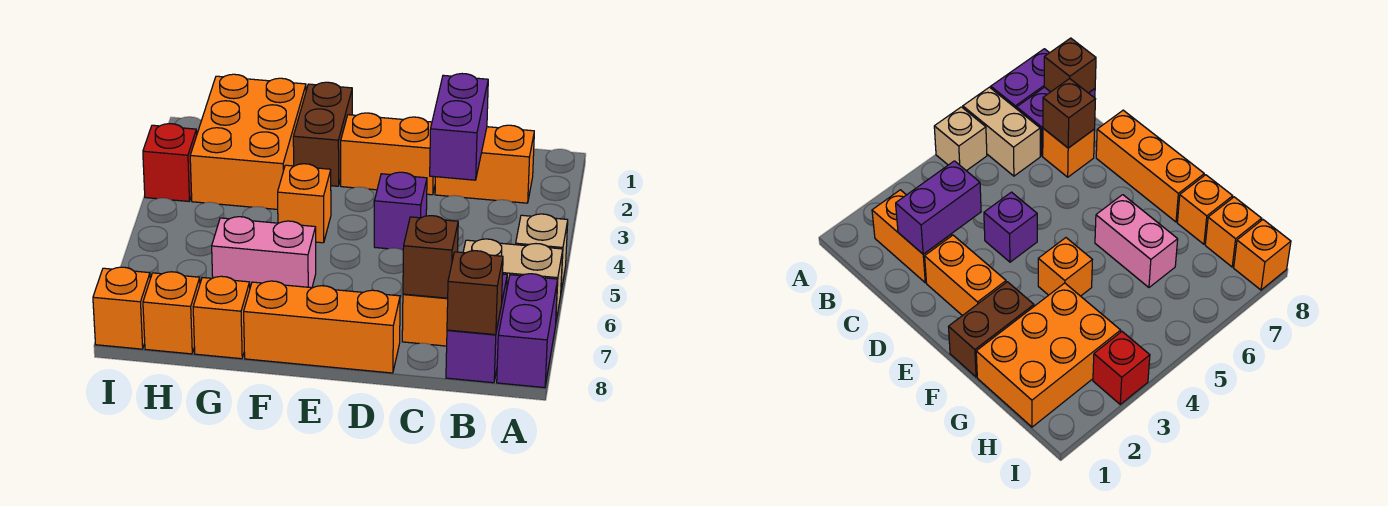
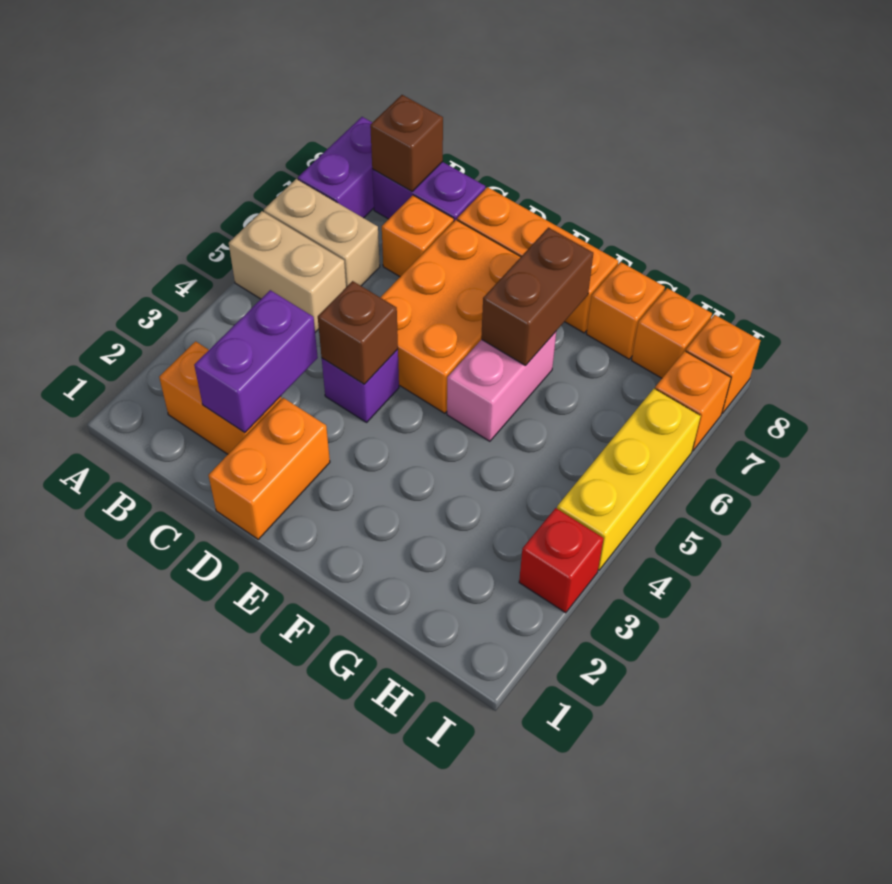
tan brick A5 level 1 -> tan brick A5:B5 level 1
purple brick B7:B8 level 1 -> purple brick B8:C8 level 1
brown brick C7 level 2 -> brown brick D4 level 2
orange brick D2:E2 level 1 -> orange brick D1:D2 level 1
brown brick F1:F2 level 1 -> brown brick F6:F7 level 2
orange brick F4 level 1 -> orange brick I7 level 1
pink brick F6:G6 level 1 -> pink brick F5:F6 level 1
orange brick G1:H3 level 1 -> orange brick D5:E7 level 1
none -> yellow brick I4:I6 level 1

